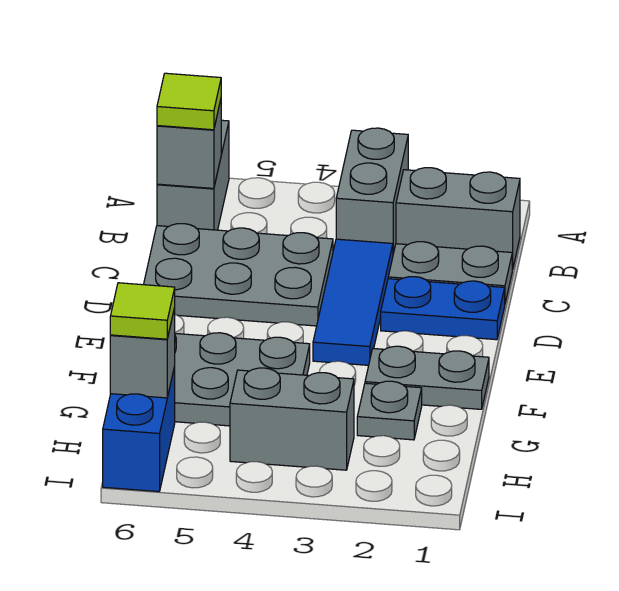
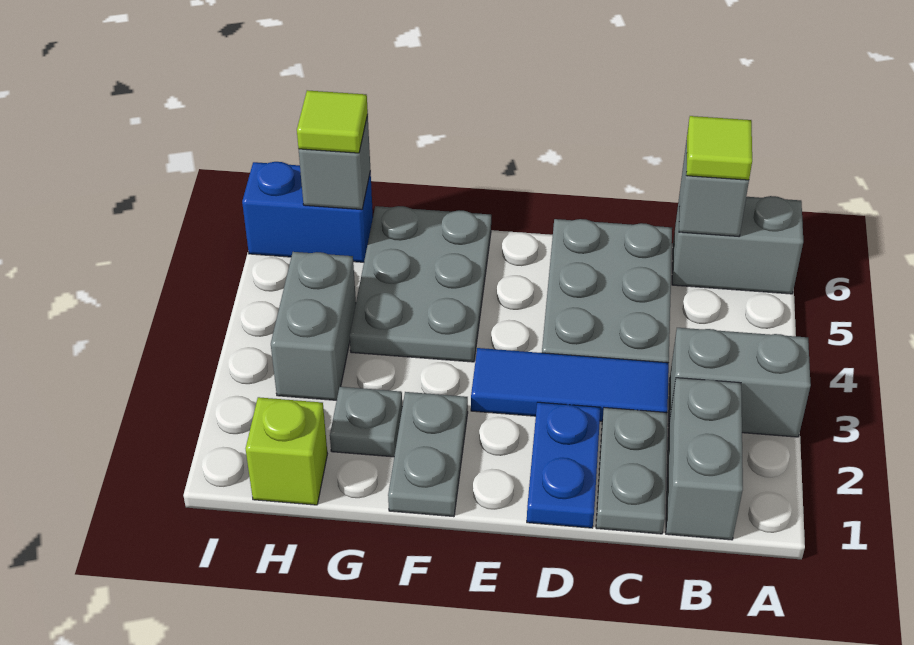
none -> lime brick H1 level 1

